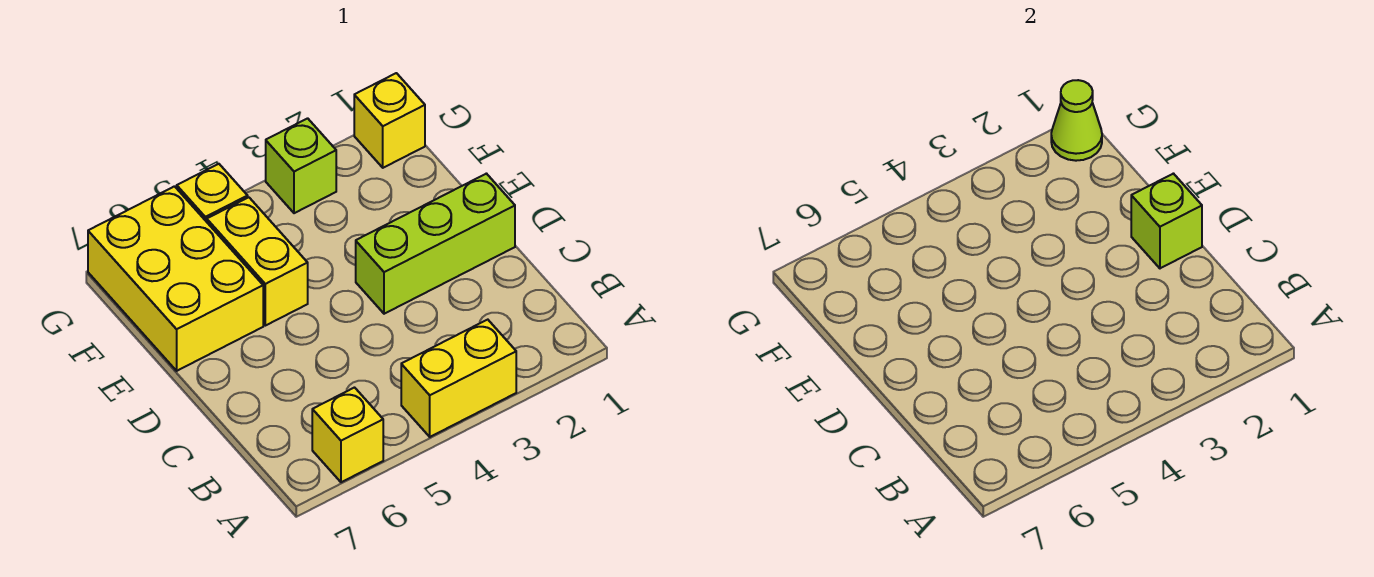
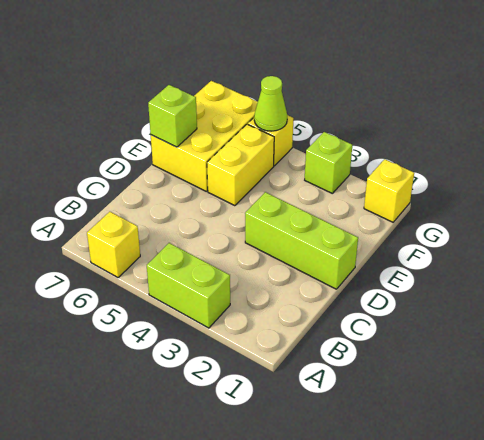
yellow brick A3:A4 level 1 -> lime brick A3:A4 level 1
lime brick D1 level 2 -> lime brick E7 level 2
lime cone G1 level 2 -> lime cone G5 level 2

